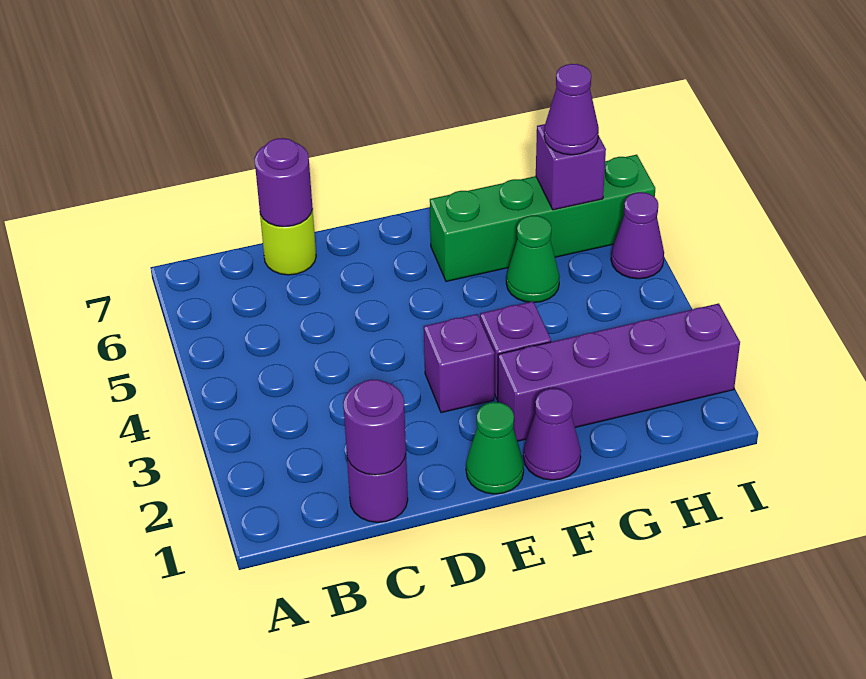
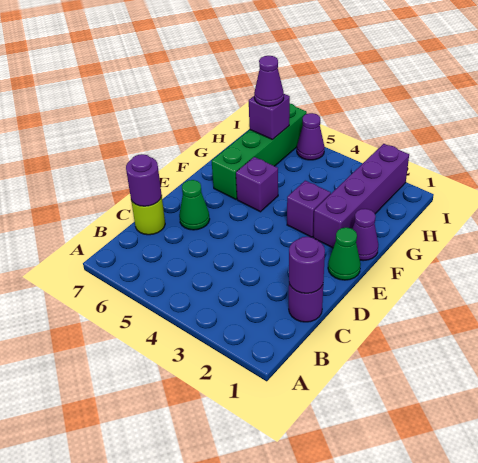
purple brick E3 level 1 -> purple brick F5 level 1
green cone G5 level 1 -> green cone D6 level 1

